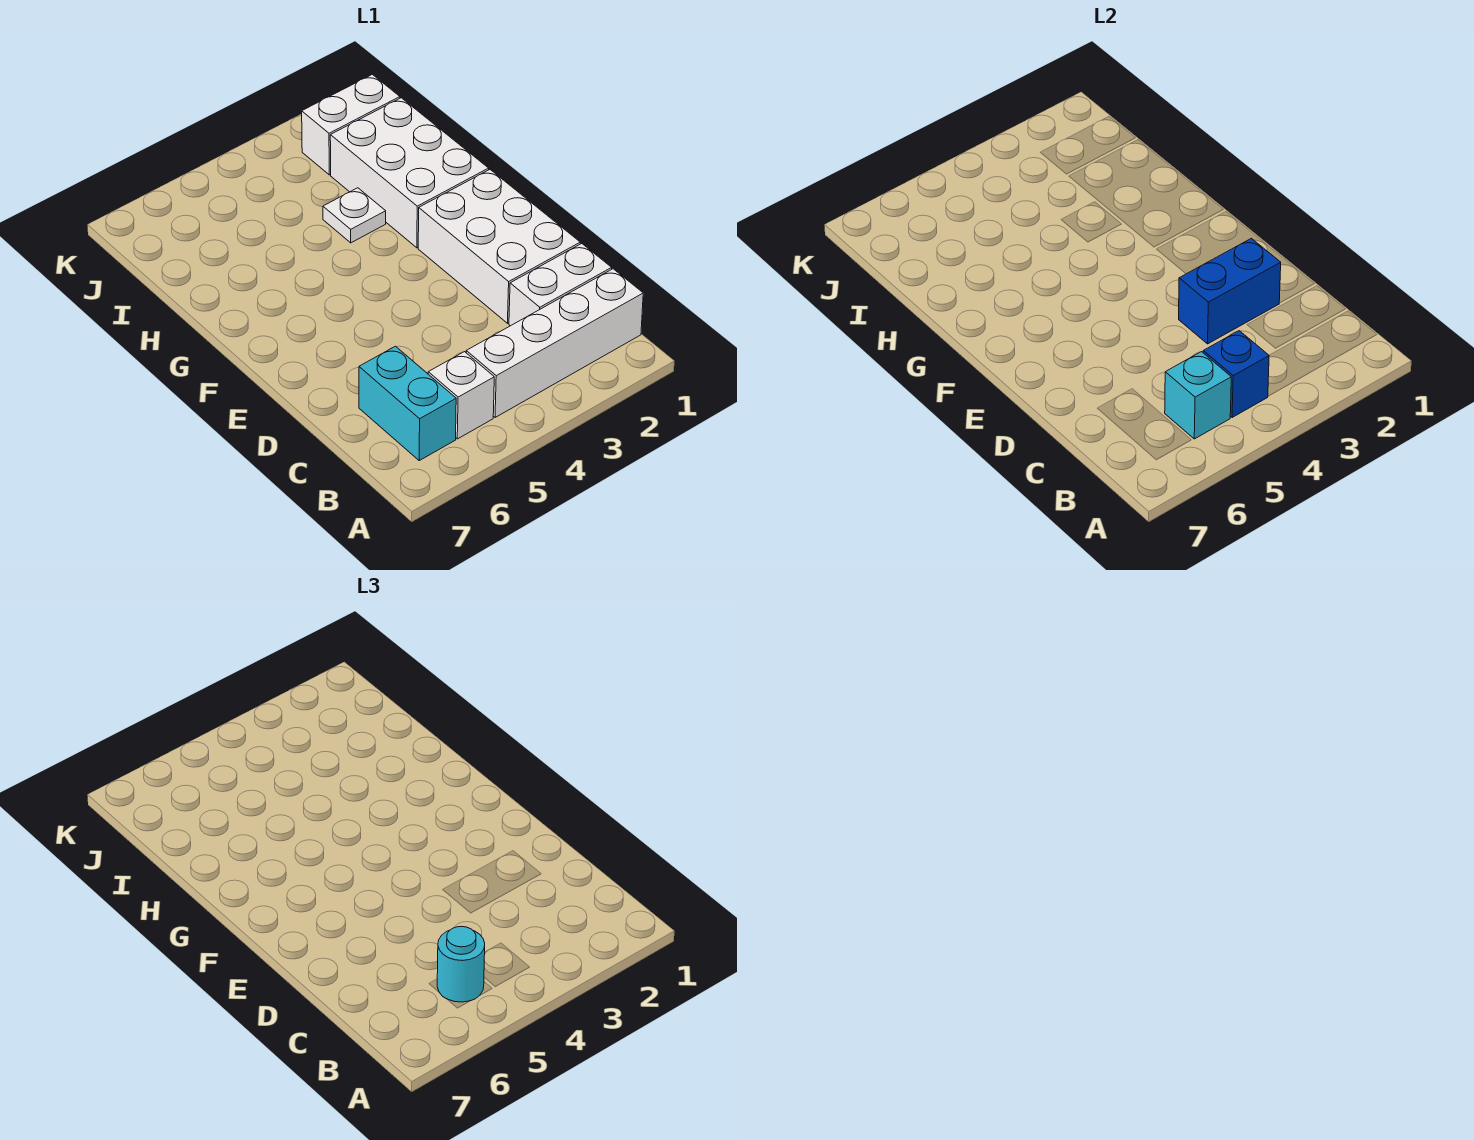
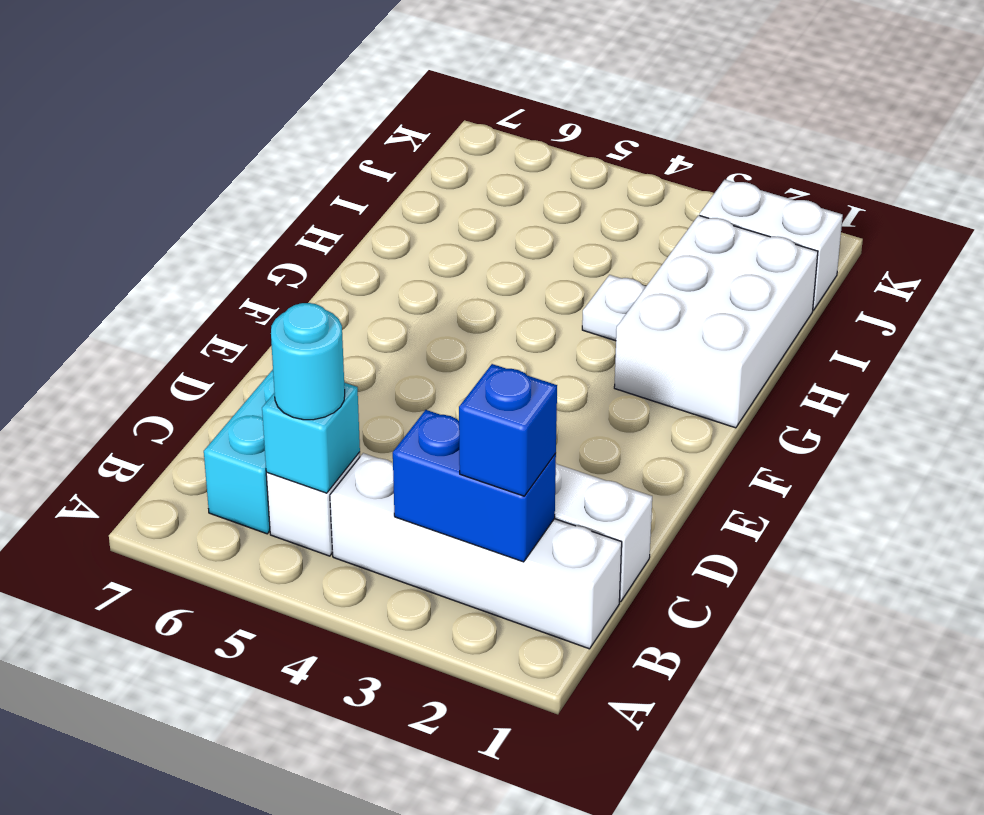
blue brick B4 level 2 -> blue brick B2 level 3
white brick D1:F2 level 1 -> none
blue brick D2:D3 level 2 -> blue brick B2:B3 level 2

